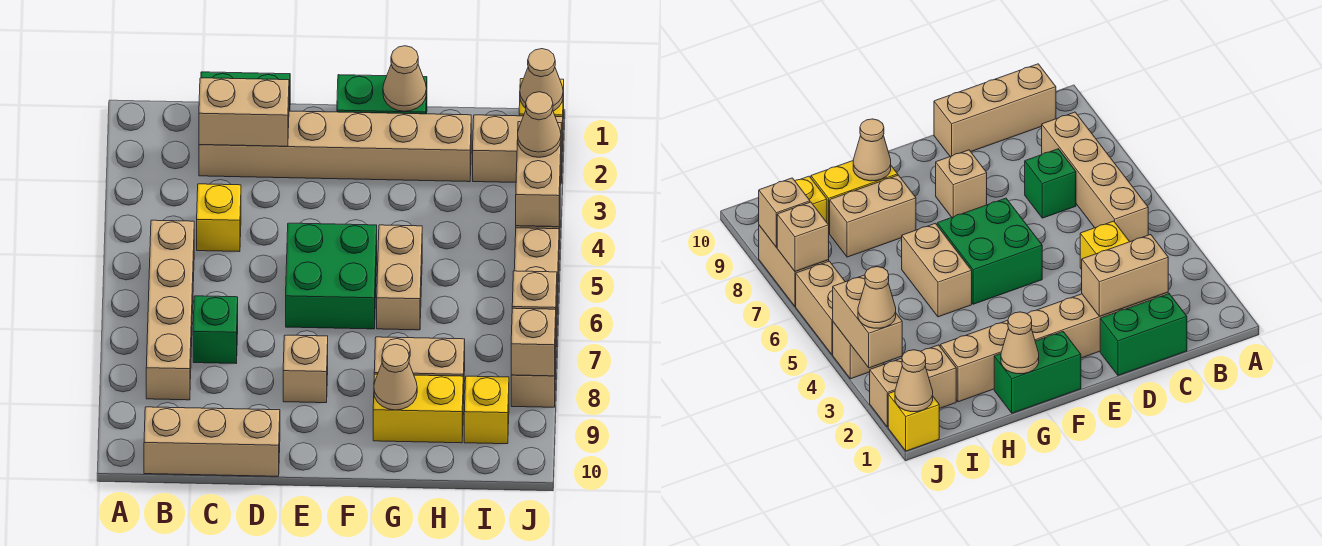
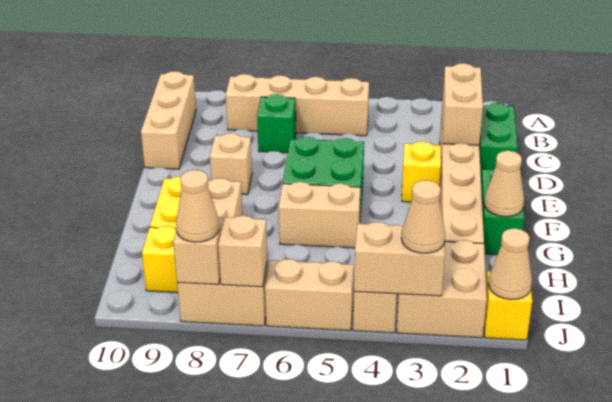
yellow brick C4 level 1 -> yellow brick E3 level 1
tan cone G9 level 2 -> tan cone J8 level 3
tan brick I2:J2 level 1 -> tan brick I2:J3 level 1

